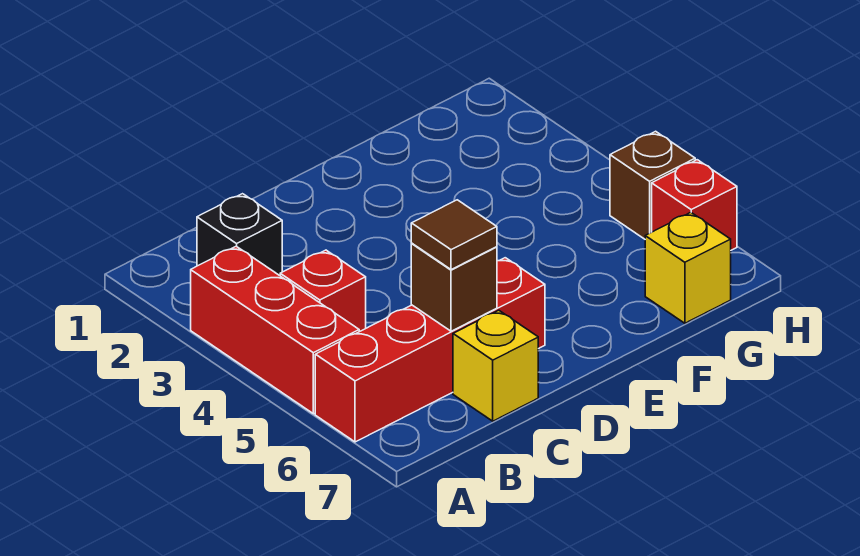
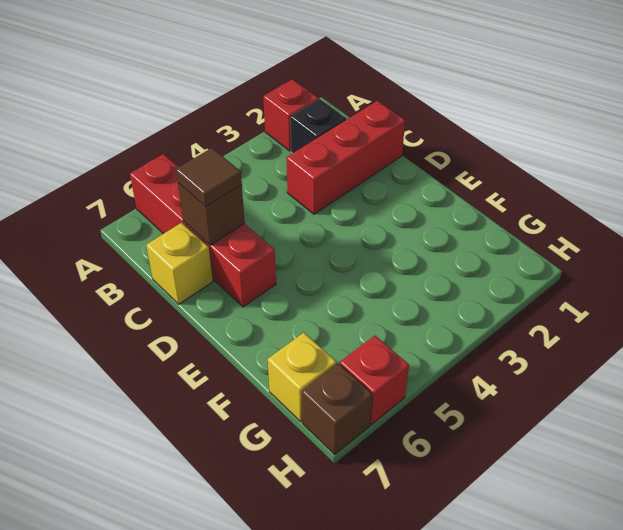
red brick A3:A5 level 1 -> red brick C1:C3 level 1
red brick B4 level 1 -> red brick A2 level 1
brown brick H5 level 1 -> brown brick H7 level 1

